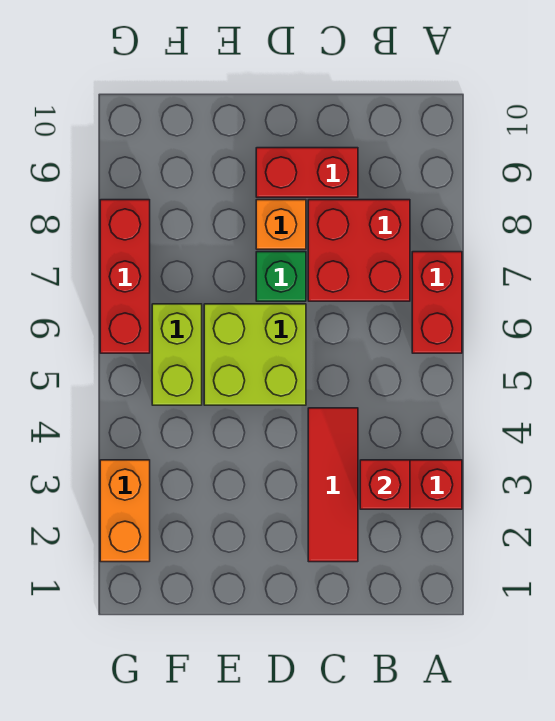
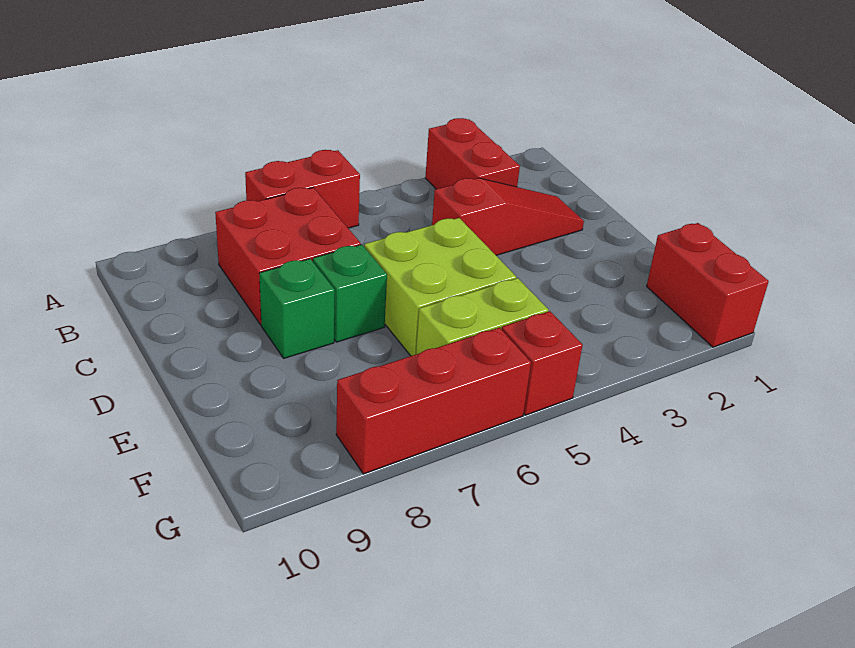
red brick B3 level 2 -> red brick G5 level 1
red tile C2:C4 level 1 -> red slope C2:C4 level 1 top 4
red brick C9:D9 level 1 -> red brick F1:G1 level 1
orange brick D8 level 1 -> green brick D8 level 1
orange brick G2:G3 level 1 -> none

